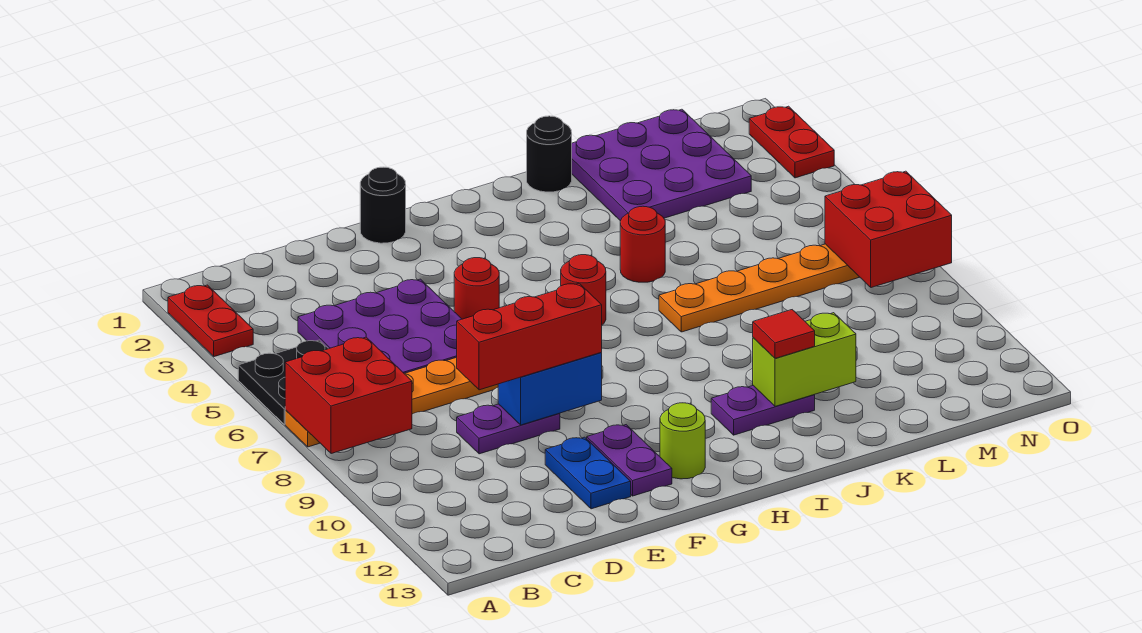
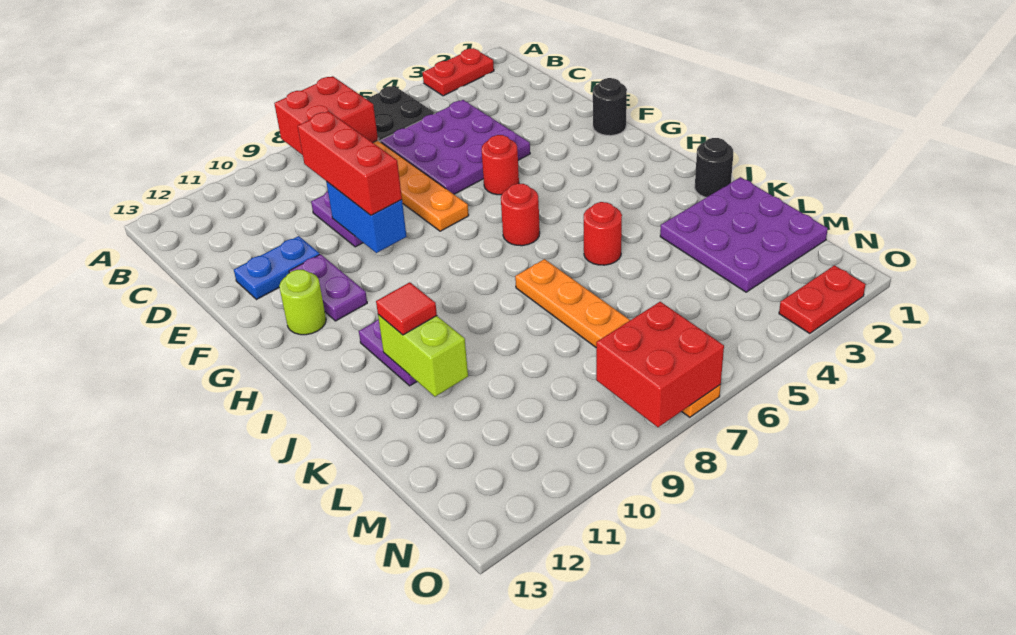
purple plate F11:F12 level 1 -> purple plate F11:G11 level 1

